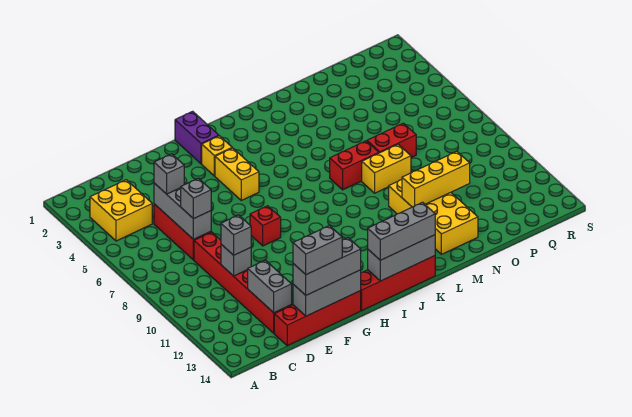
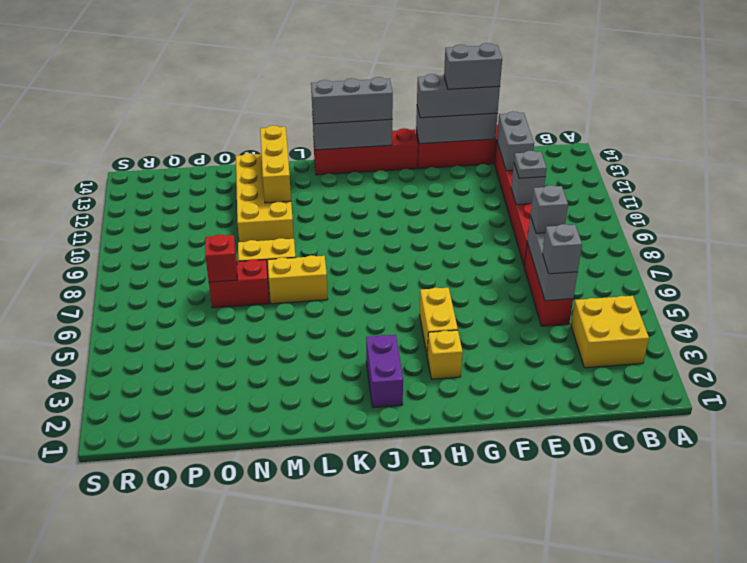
grey brick D10 level 3 -> grey plate D10 level 3
red brick G8 level 1 -> red brick O7 level 2
purple brick H1:H2 level 1 -> purple brick J2:J3 level 1
red brick L7:M7 level 1 -> yellow brick L7:M7 level 1
yellow brick M11:O11 level 2 -> yellow brick M11:M13 level 2

